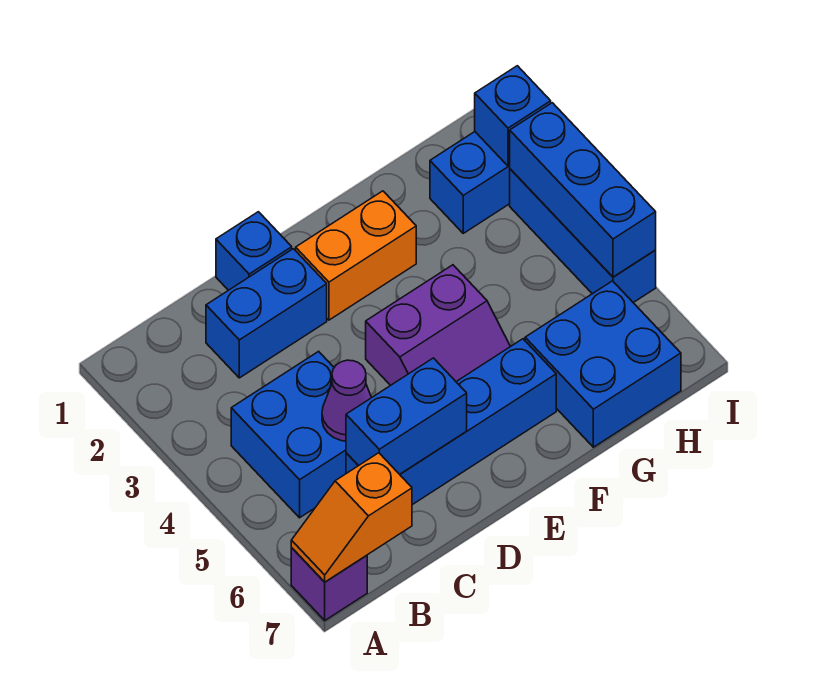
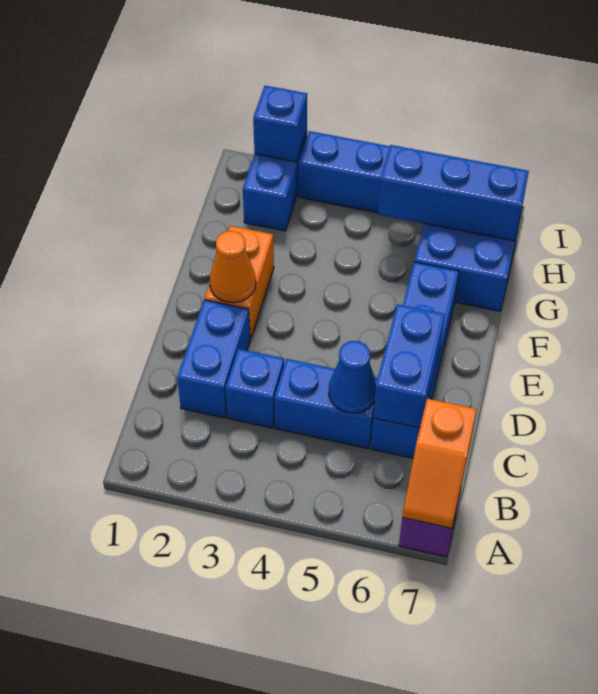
blue brick B4:C5 level 1 -> blue brick C4:C5 level 1
purple cone C5 level 2 -> blue cone C5 level 2
blue brick D1 level 1 -> blue brick C3 level 1
none -> orange cone E2 level 2
purple slope E4:F5 level 1 top 4 -> none
blue brick I3:I5 level 2 -> blue brick H5:H7 level 2

